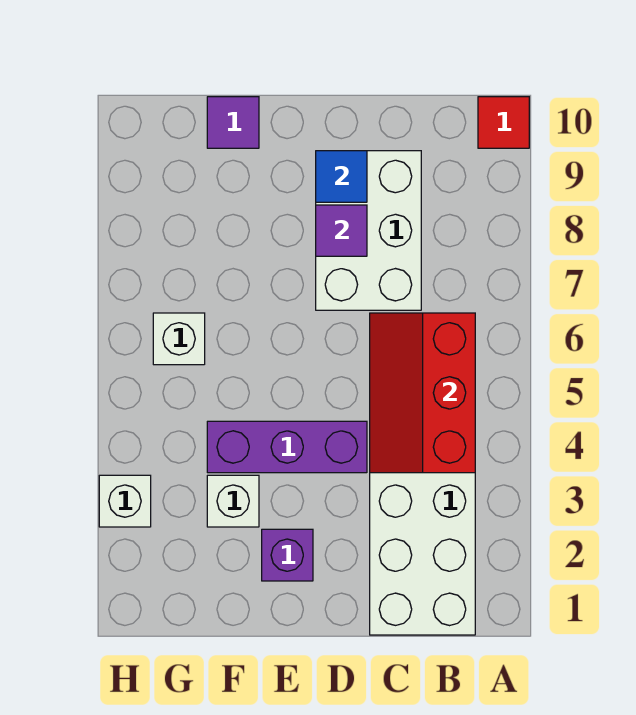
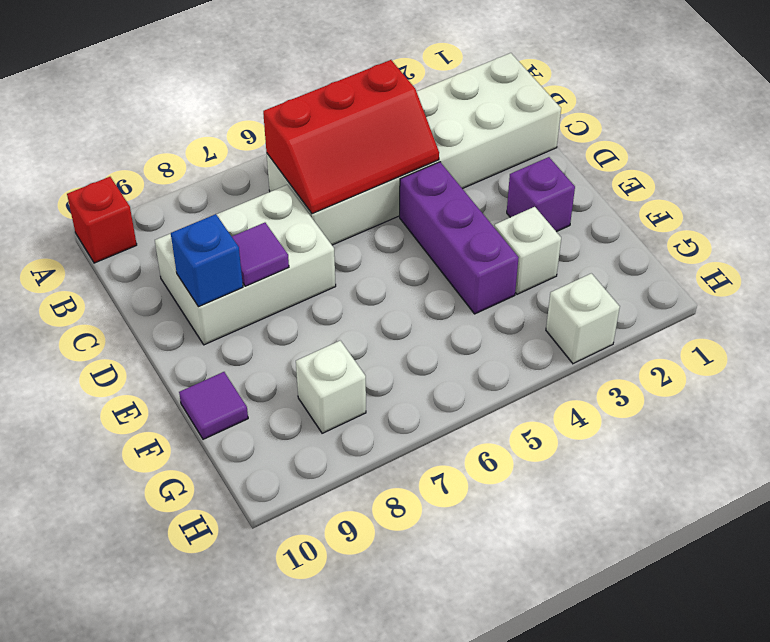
red tile A10 level 1 -> red brick A10 level 1
blue tile D9 level 2 -> blue brick D9 level 2
white brick G6 level 1 -> white brick G8 level 1

